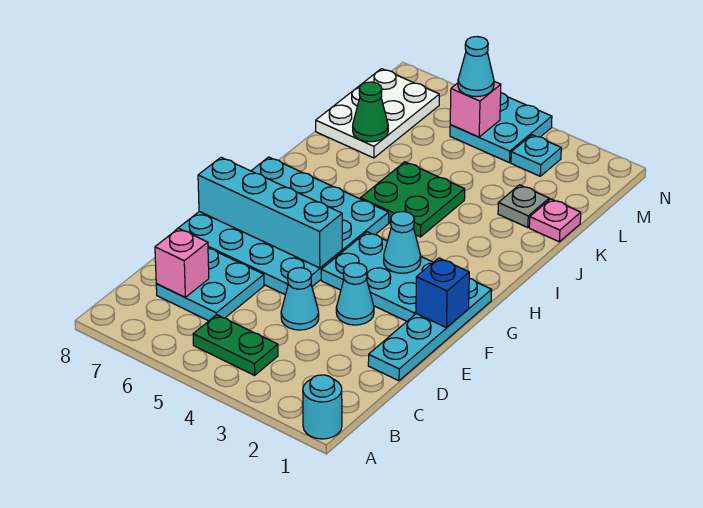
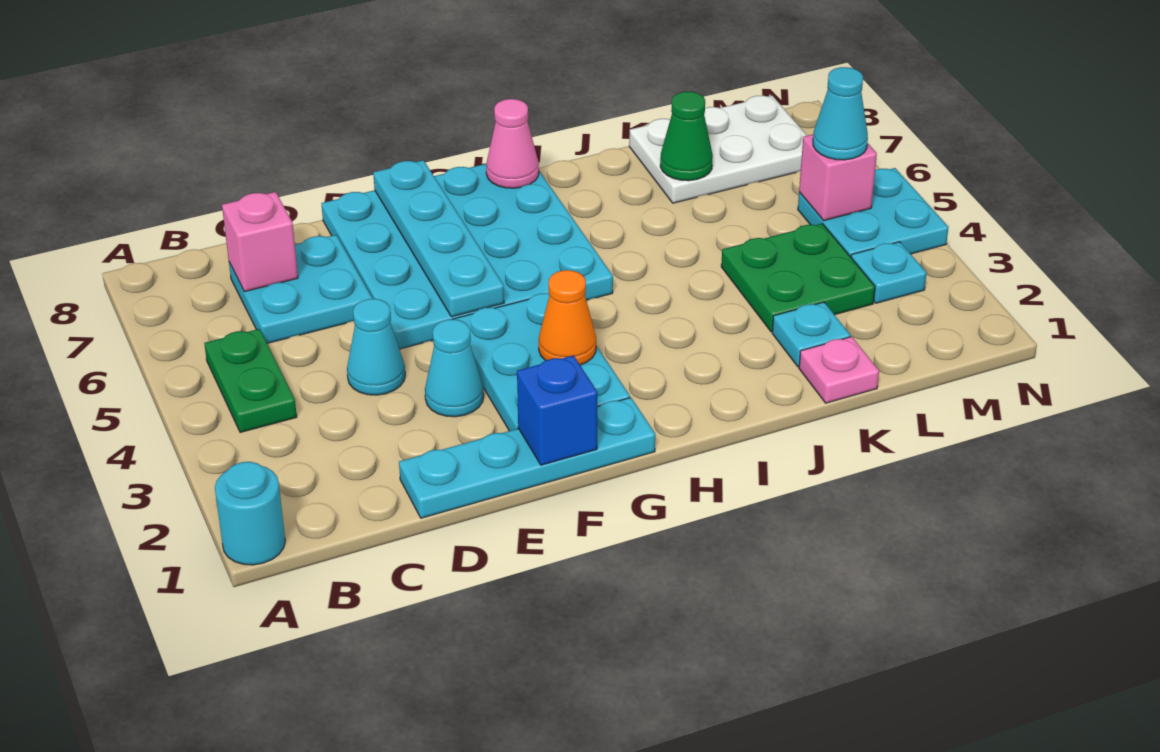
cyan brick F5:F8 level 2 -> cyan plate F5:F8 level 2
cyan cone G3 level 2 -> orange cone G3 level 2
none -> pink cone H8 level 2
green plate I4:J5 level 1 -> green plate K3:L4 level 1
grey plate K2 level 1 -> cyan plate K2 level 1

